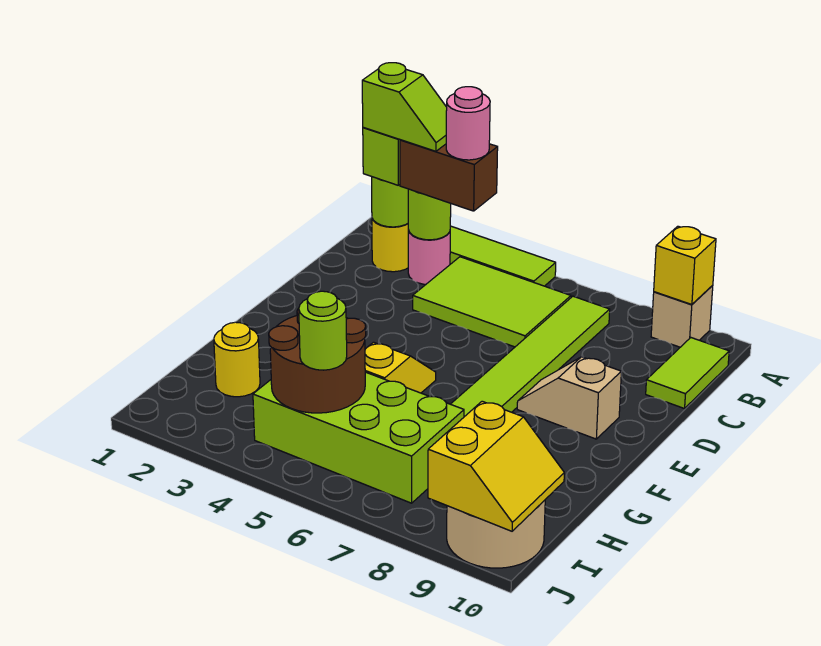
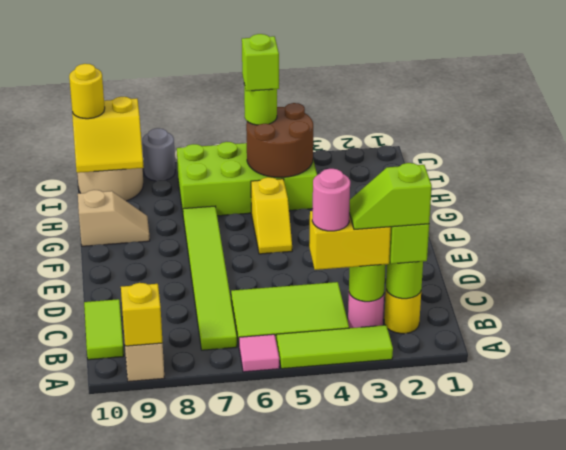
none -> pink tile A6 level 1
brown brick B3:B4 level 3 -> yellow brick B3:B4 level 3
tan slope E8:E9 level 1 top 9 -> tan slope G9:G10 level 1 top 10
yellow round brick H2 level 1 -> yellow round brick J10 level 3
none -> lime brick I5 level 4
yellow slope I9:J10 level 2 top 9 -> yellow slope I9:J10 level 2 top J
none -> grey round brick J8 level 1

